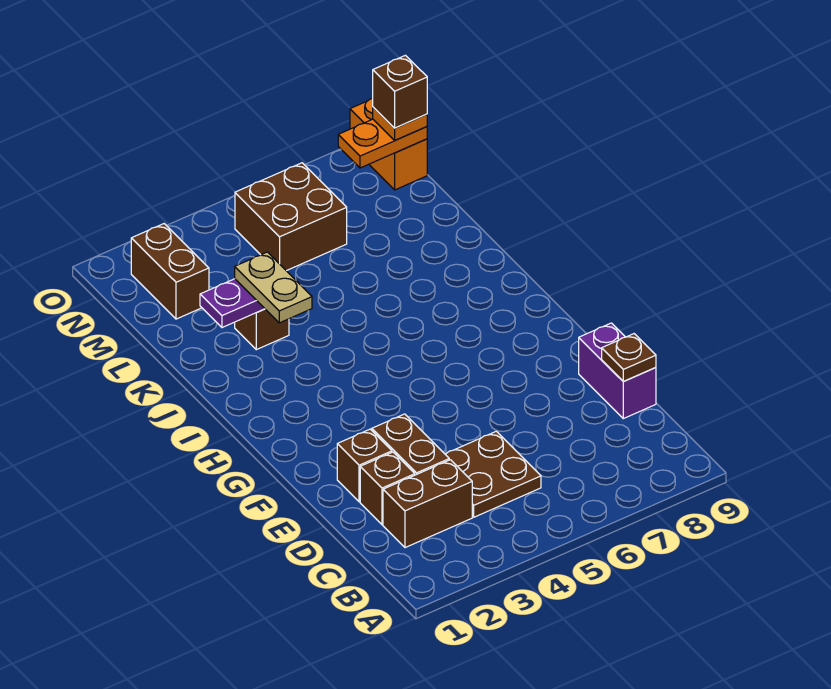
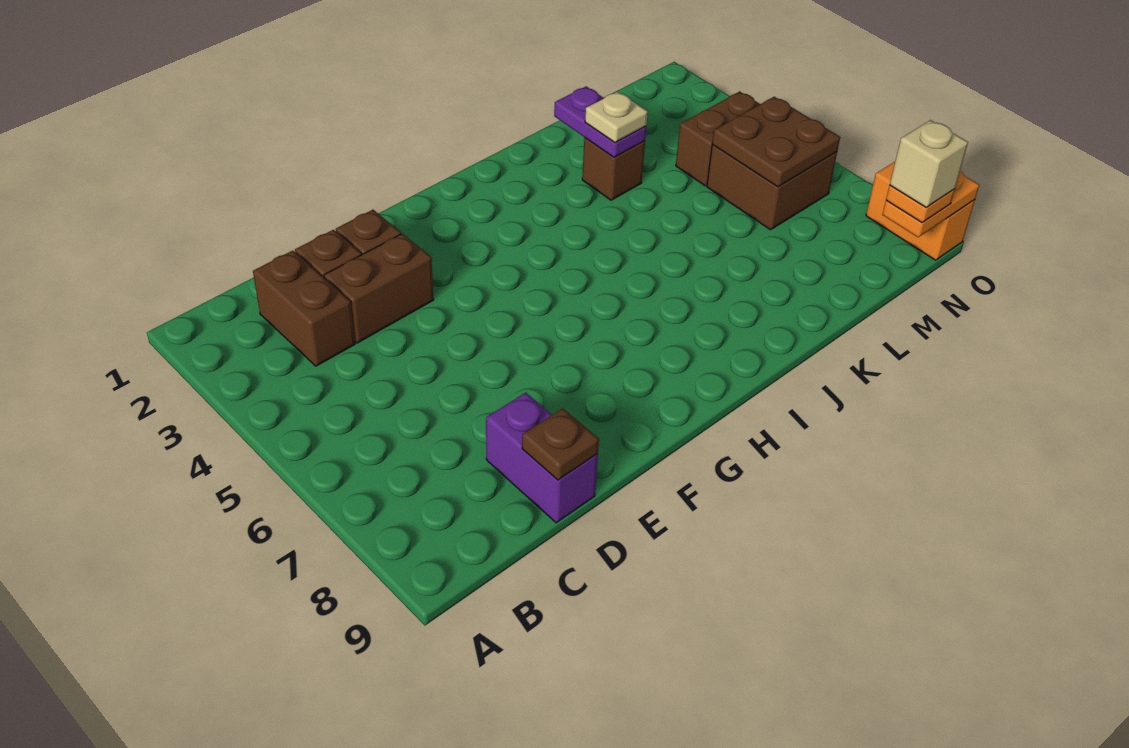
brown plate C4:D5 level 1 -> brown plate M5:N6 level 2
purple brick D9:E9 level 1 -> purple brick D8:D9 level 1
tan plate J3:K3 level 3 -> tan plate K3 level 3
brown brick M2:N2 level 1 -> brown brick M4:N4 level 1
orange plate N8:N9 level 2 -> orange plate N9:O9 level 2
orange brick N9:O9 level 1 -> orange brick O8:O9 level 1
brown brick N9 level 4 -> tan brick N9 level 4

